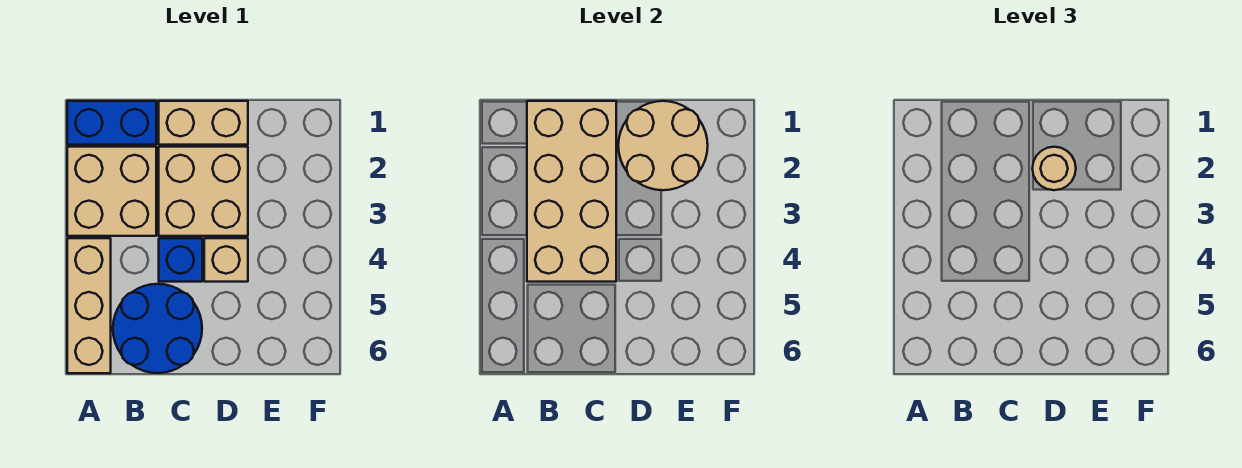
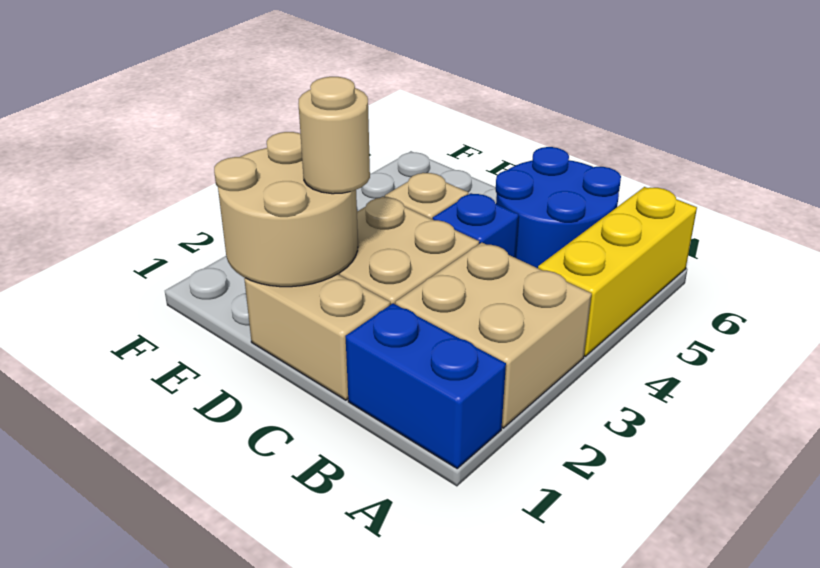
tan brick A4:A6 level 1 -> yellow brick A4:A6 level 1
tan brick B1:C4 level 2 -> none

